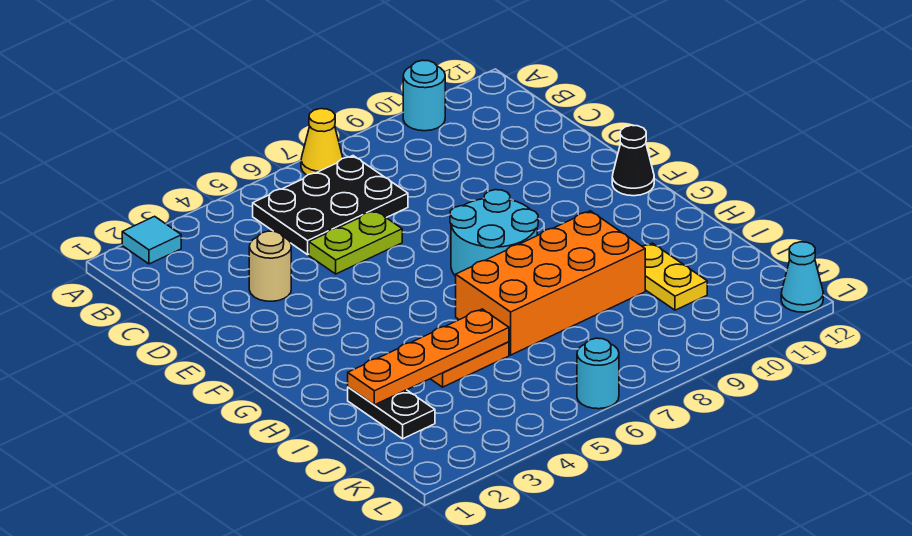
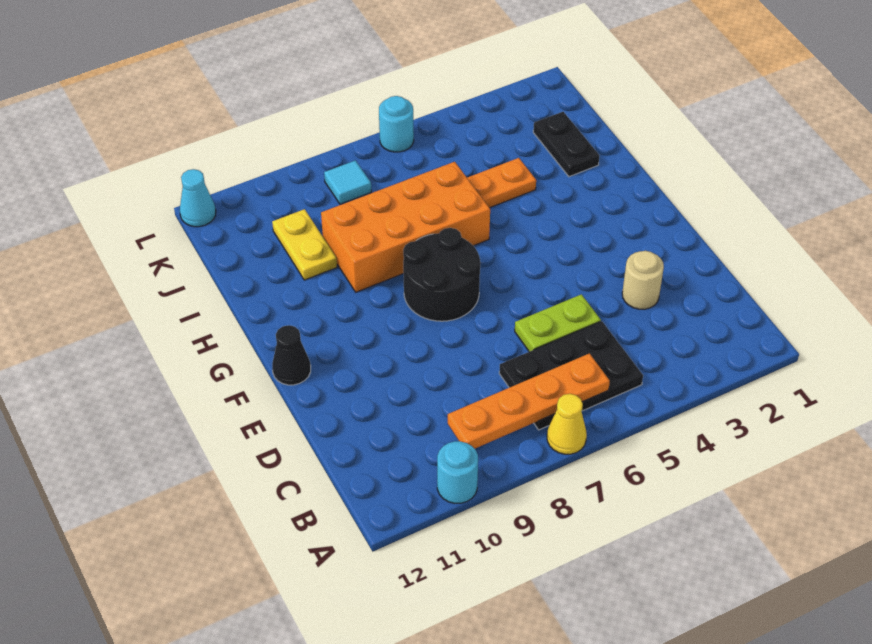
cyan tile A2 level 1 -> cyan tile K8 level 1
cyan round brick F7:G8 level 1 -> black round brick F7:G8 level 1
orange plate I2:I5 level 2 -> orange plate B6:B9 level 2

